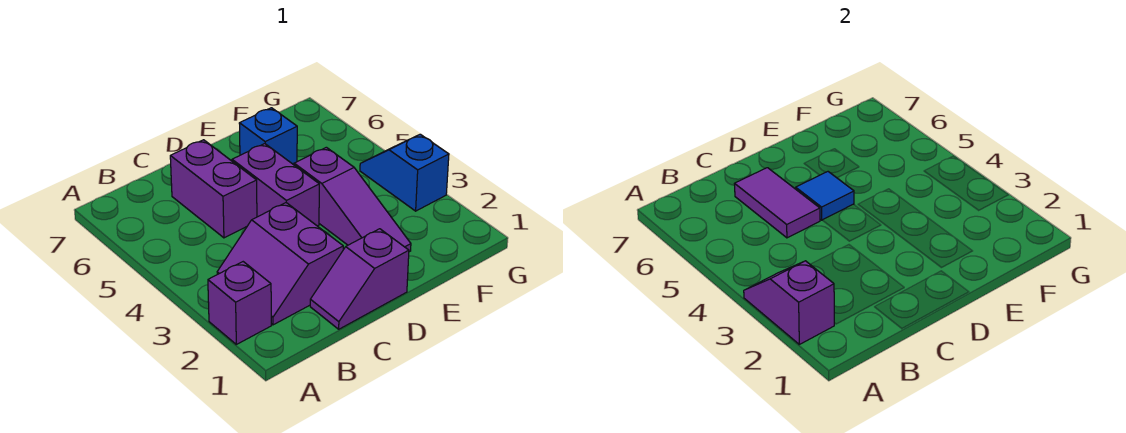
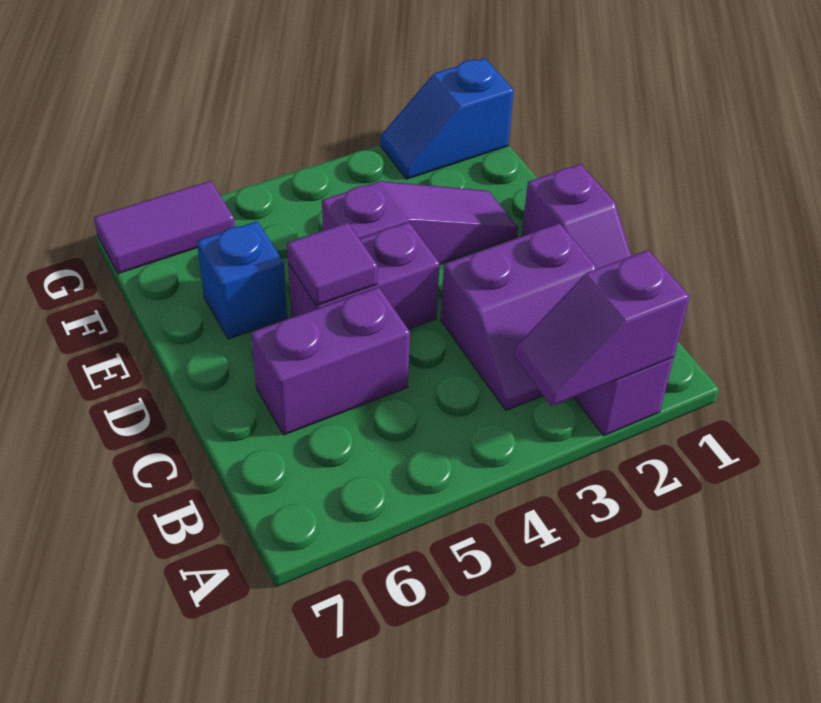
purple tile C5:C6 level 2 -> purple tile G6:G7 level 1
blue tile D5 level 2 -> purple tile D5 level 2
blue slope G3:G4 level 1 top 3 -> blue slope G1:G2 level 1 top 1

